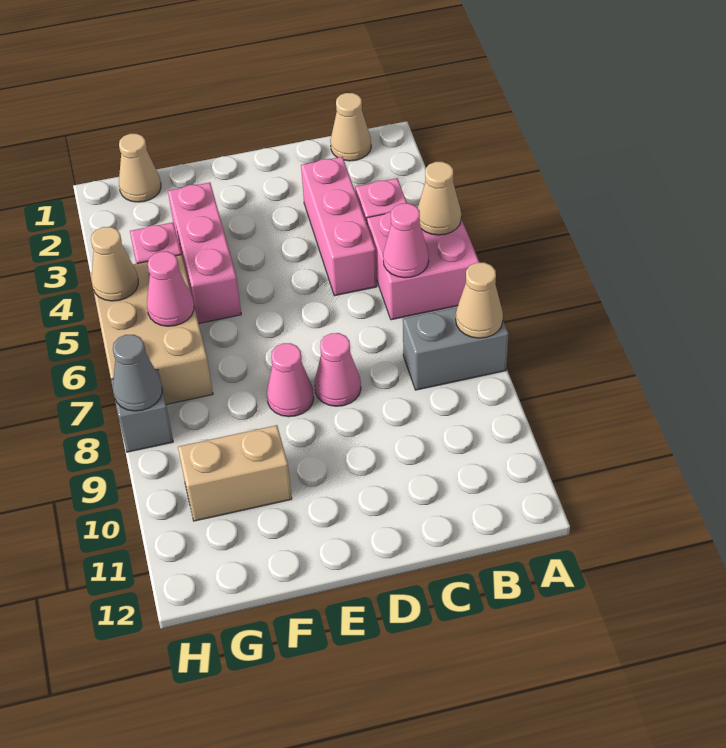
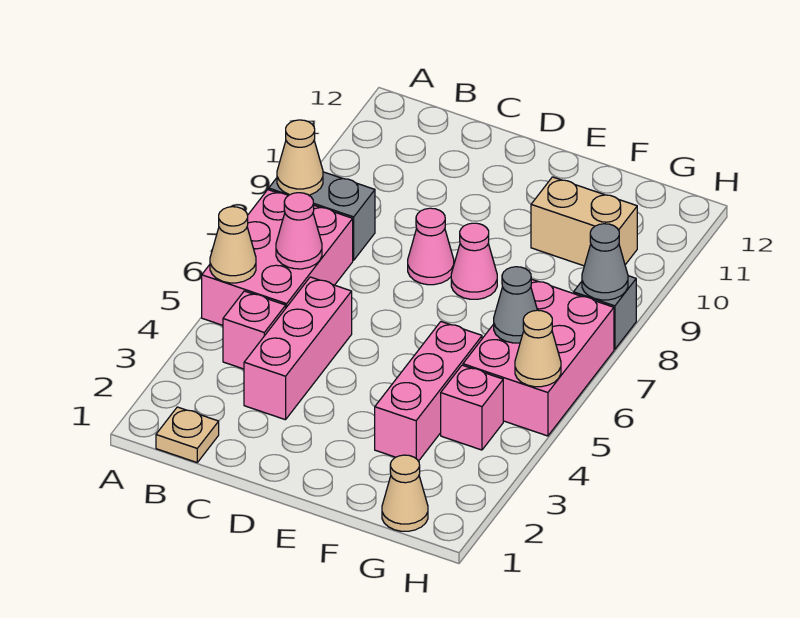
pink brick A5:B6 level 1 -> pink brick A5:B7 level 1
tan cone B1 level 1 -> tan plate B1 level 1
tan brick G5:H7 level 1 -> pink brick G5:H7 level 1
pink cone G6 level 2 -> grey cone G6 level 2

